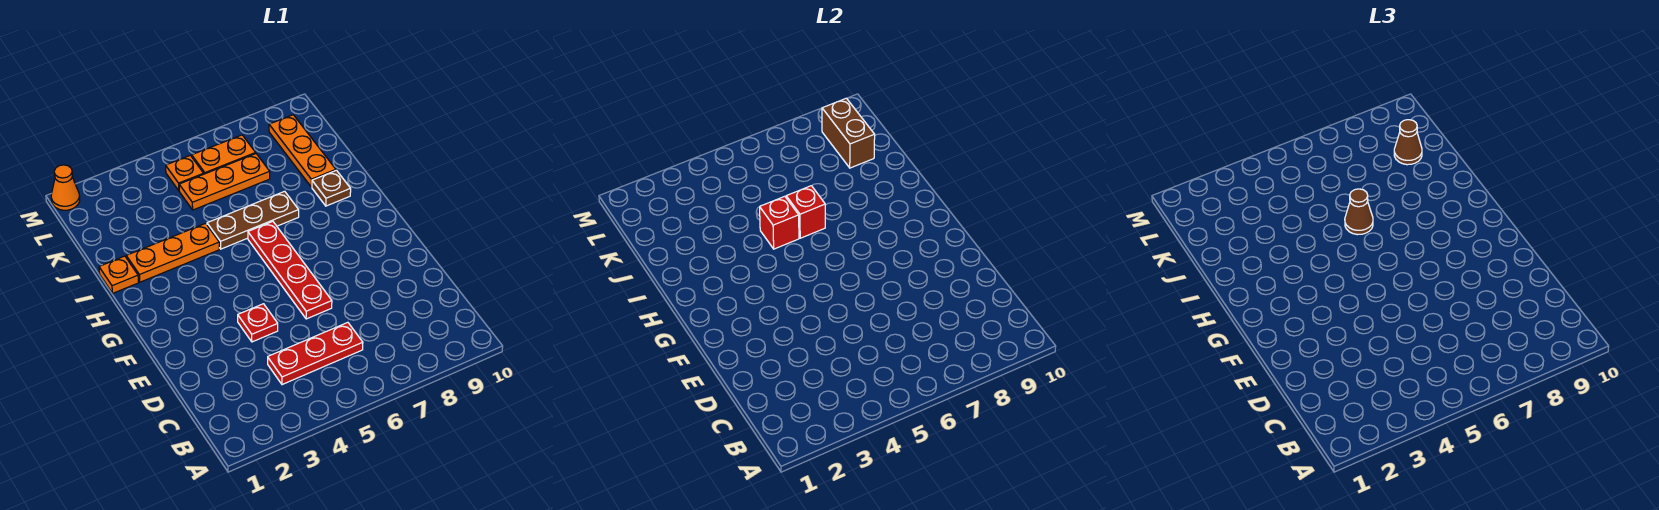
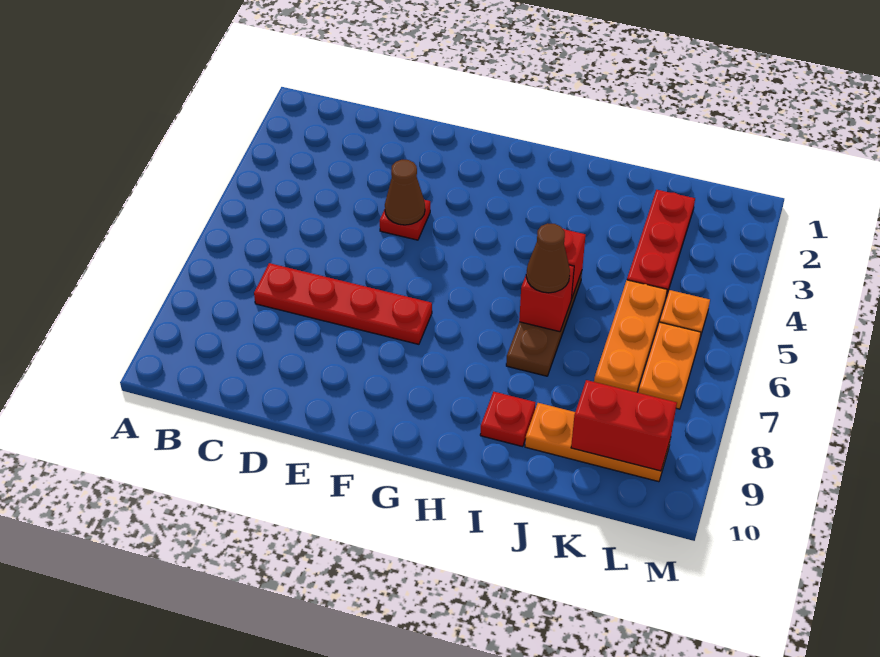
red plate C4:C6 level 1 -> red plate K2:K4 level 1
red plate E6:H6 level 1 -> red plate C7:F7 level 1
orange plate I1 level 1 -> none
orange plate I2:I4 level 1 -> none
brown plate I9 level 1 -> red plate I9 level 1
brown brick K9:L9 level 2 -> red brick K9:L9 level 2
brown cone K9 level 3 -> brown cone E4 level 2
orange cone M1 level 1 -> none

